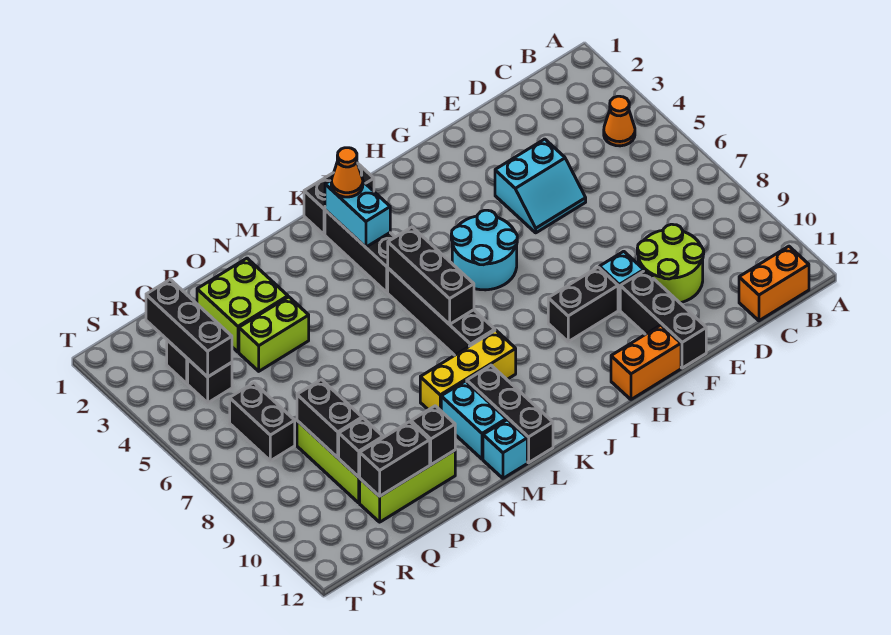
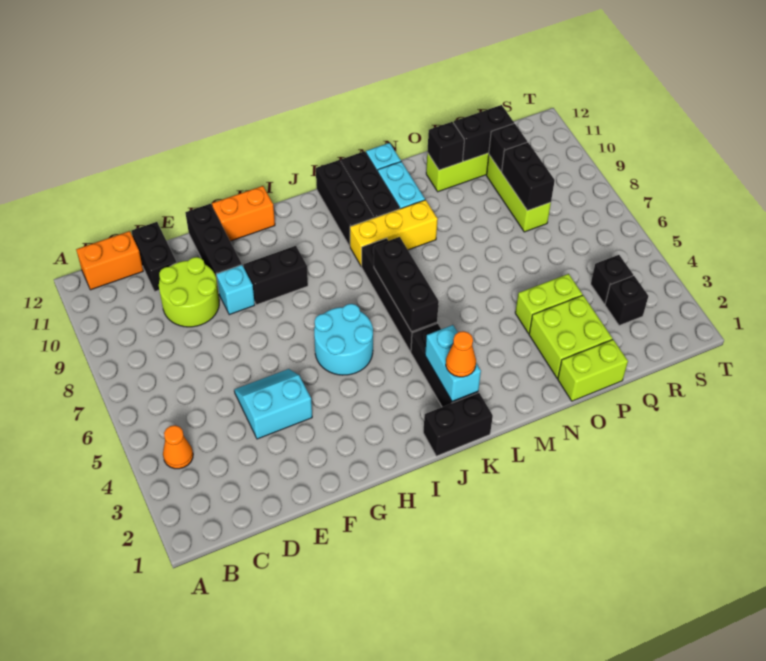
none -> lime brick O1:P1 level 1
black brick R2:R4 level 2 -> black brick K10:K12 level 1
black brick R6:R7 level 1 -> black brick D11:D12 level 1

